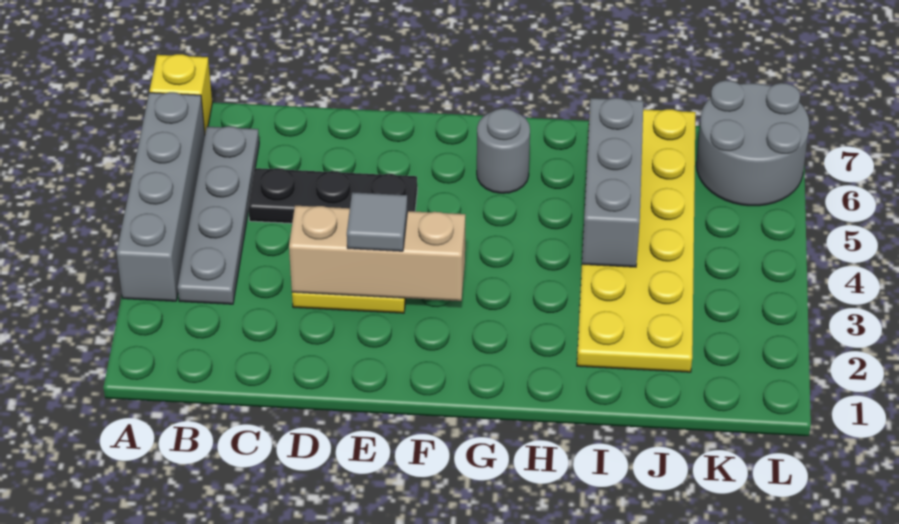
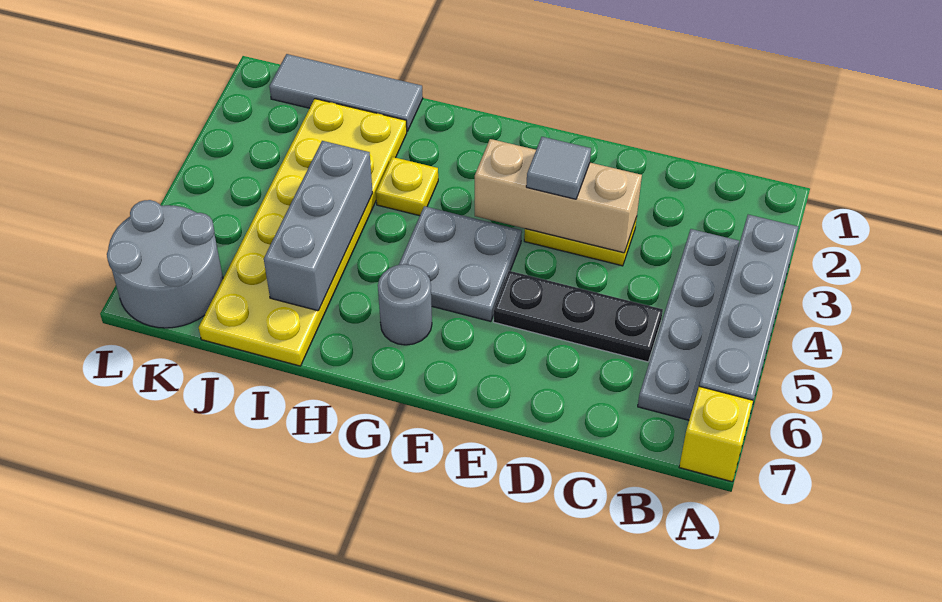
none -> grey plate F4:G5 level 1
none -> yellow plate H3 level 1
none -> grey tile I1:K1 level 1

